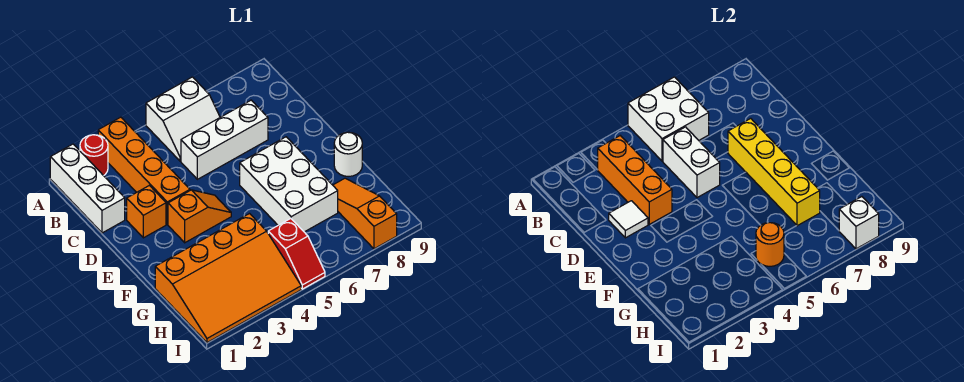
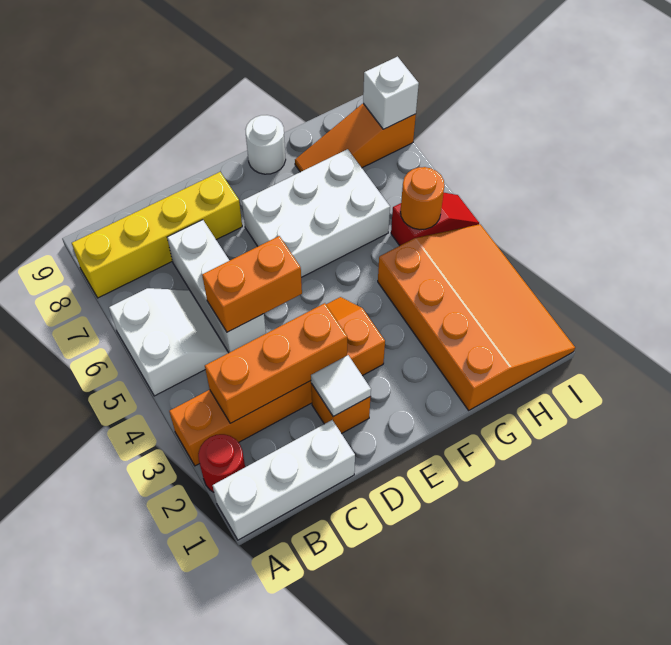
white brick A5:B6 level 2 -> none
white brick C5:D5 level 2 -> orange brick C5:D5 level 2
yellow brick D7:G7 level 2 -> yellow brick A8:D8 level 1

